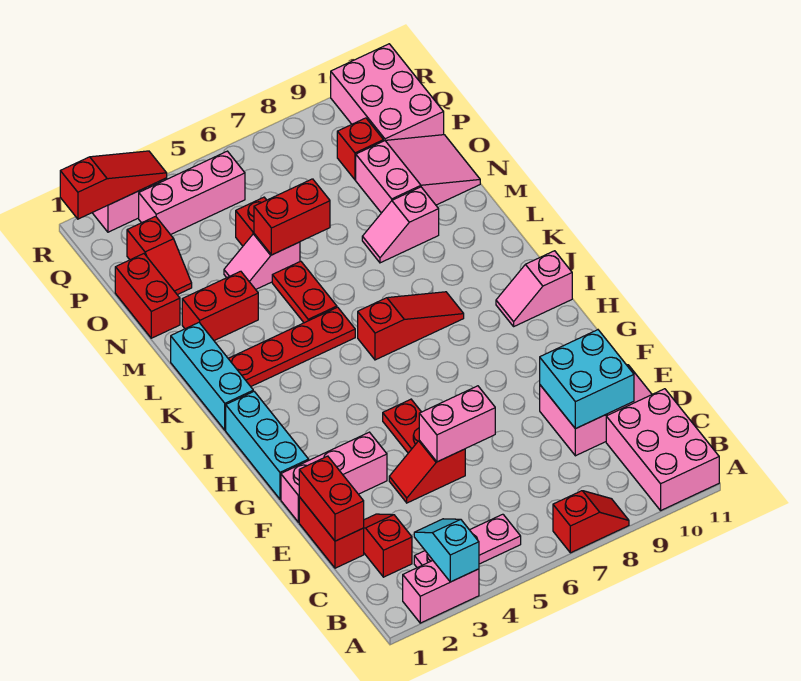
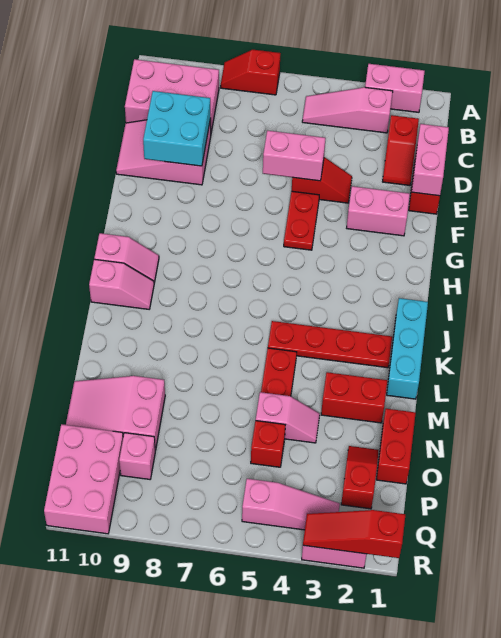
cyan slope A3:B3 level 2 top A -> none
pink brick A10:C11 level 1 -> pink brick B9:C11 level 1
pink plate B3:B5 level 1 -> pink slope B3:B5 level 1 top 3
red brick D1:E1 level 2 -> pink brick D1:E1 level 2
pink brick F1:F3 level 1 -> pink brick F2:F3 level 1
cyan brick G1:I1 level 1 -> none
red slope J6:J8 level 1 top 6 -> none
pink slope M8:M9 level 1 top 9 -> pink slope J10:J11 level 1 top 11
red brick N5:N6 level 2 -> none
red brick P9 level 1 -> pink brick P9 level 1
pink brick Q3:Q5 level 1 -> pink slope Q3:Q5 level 1 top 5

